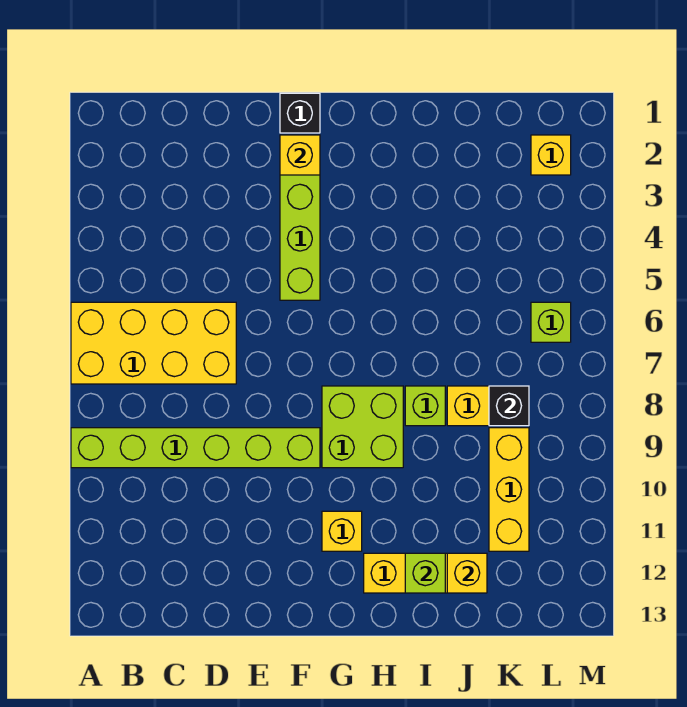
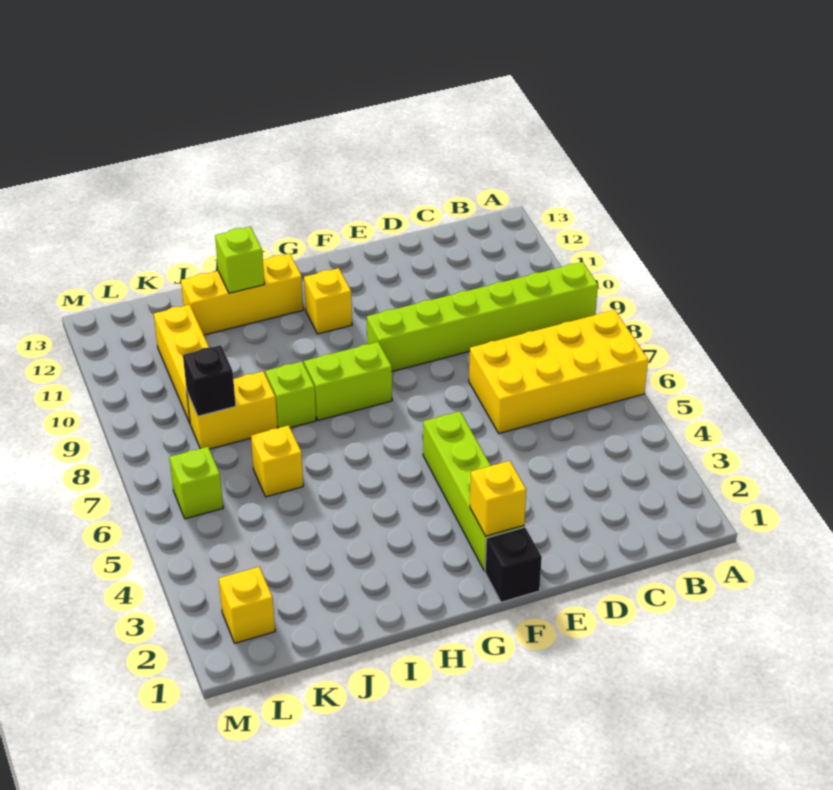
lime brick G8:H9 level 1 -> lime brick G8:H8 level 1
yellow brick J12 level 2 -> yellow brick J6 level 1

